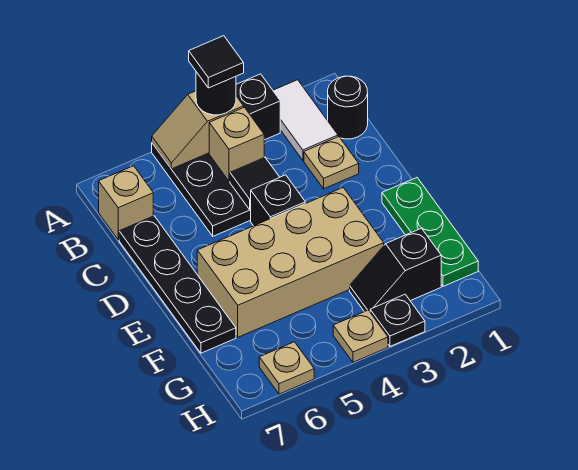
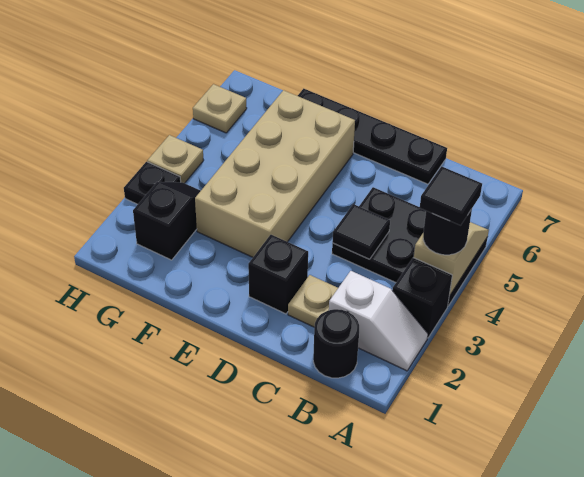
white tile A2:B2 level 1 -> white slope A2:B2 level 1 top B
tan brick B4 level 2 -> none
tan brick B7 level 1 -> none
black brick D4 level 1 -> black brick D2 level 1
green plate E1:G1 level 1 -> none

